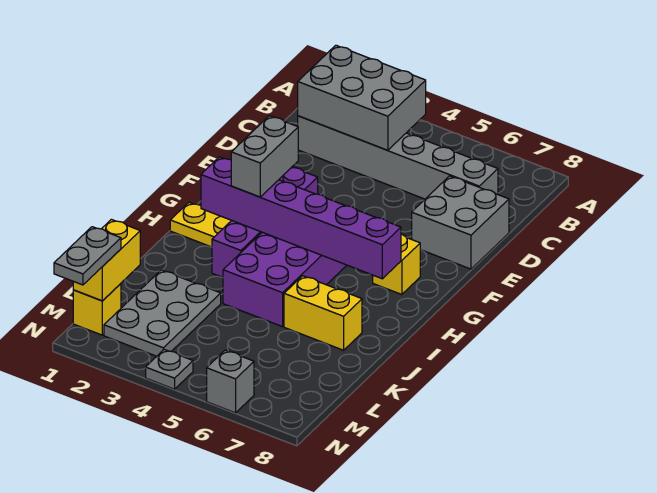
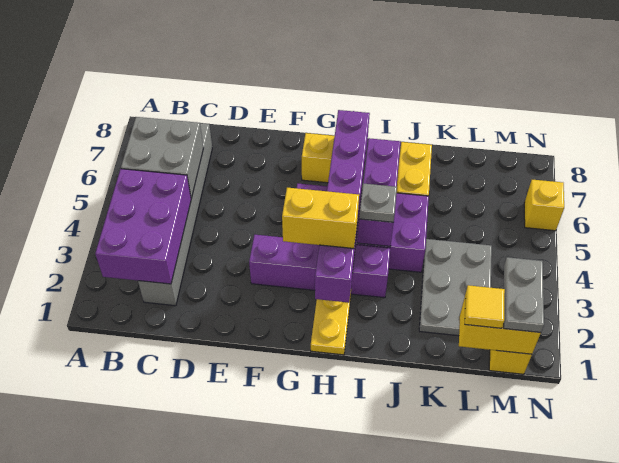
grey brick B2:C4 level 2 -> purple brick B2:C4 level 2
grey brick D7:E8 level 1 -> grey brick B5:C6 level 2
grey brick G3:H3 level 3 -> yellow brick G3:H3 level 3
none -> purple brick I4:I6 level 2
grey plate K2:M3 level 1 -> grey plate K2:L4 level 1
none -> yellow tile L1 level 3
grey plate M1:N1 level 3 -> grey plate M1:M2 level 3
grey plate N4 level 1 -> grey plate I4 level 3
grey brick N6 level 1 -> yellow brick N6 level 1

